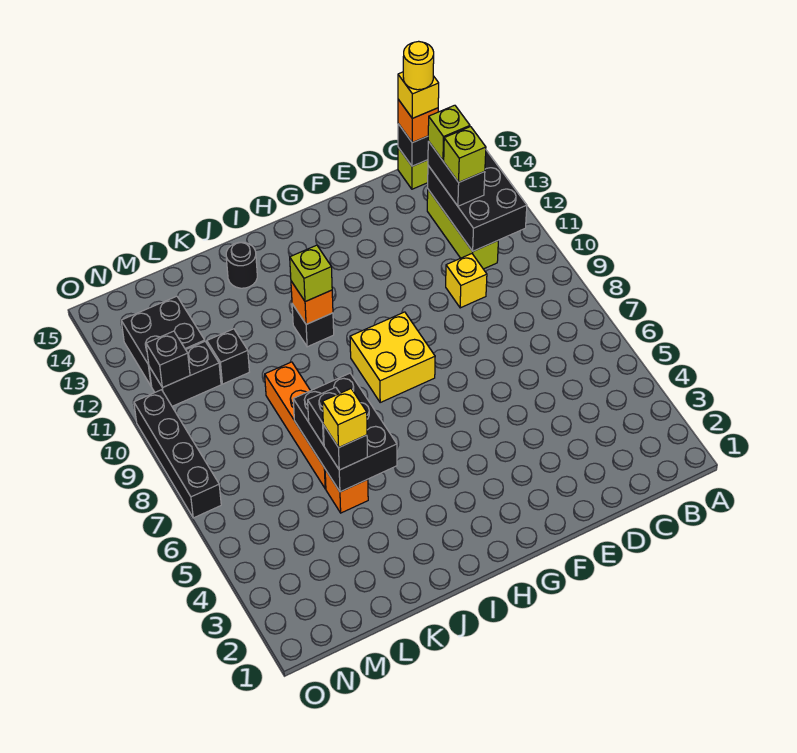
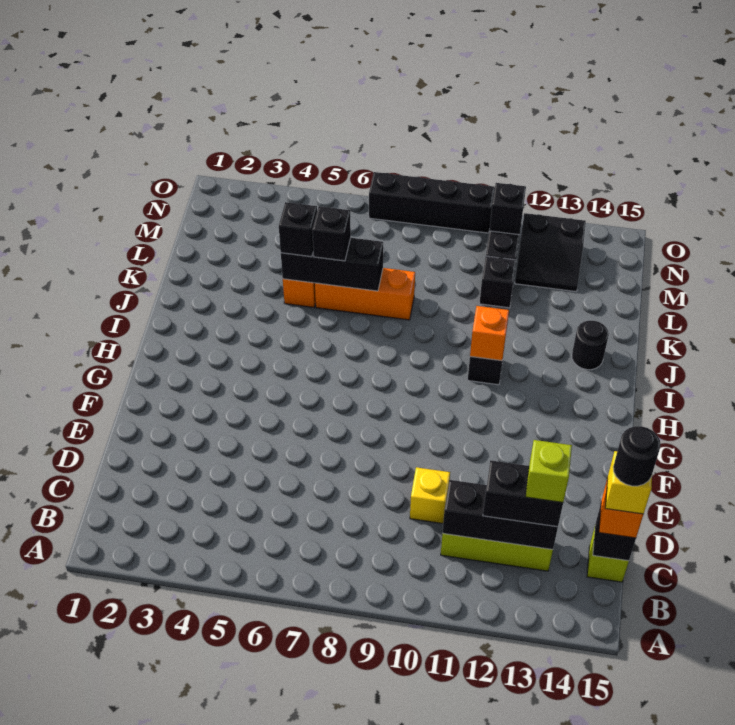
black brick B11:C13 level 2 -> black brick C11:C13 level 2
lime brick C12 level 4 -> none
yellow round brick C15 level 5 -> black round brick C15 level 5
yellow brick G8:H9 level 1 -> none
lime brick I11 level 3 -> none
black brick J5:K7 level 2 -> black brick K5:K7 level 2
yellow brick K5 level 4 -> none
orange brick K6:K9 level 1 -> orange brick K6:K8 level 1
black brick M12:N13 level 1 -> black slope M12:N13 level 1 top N

